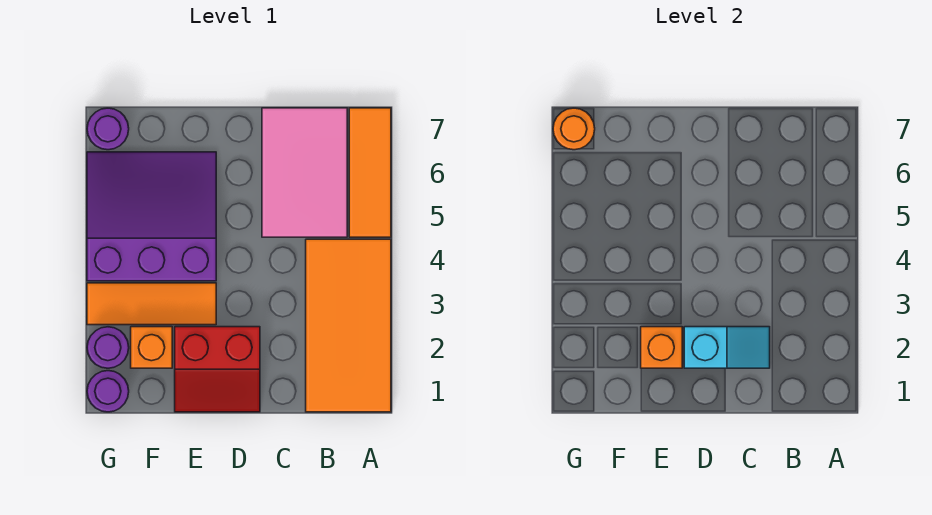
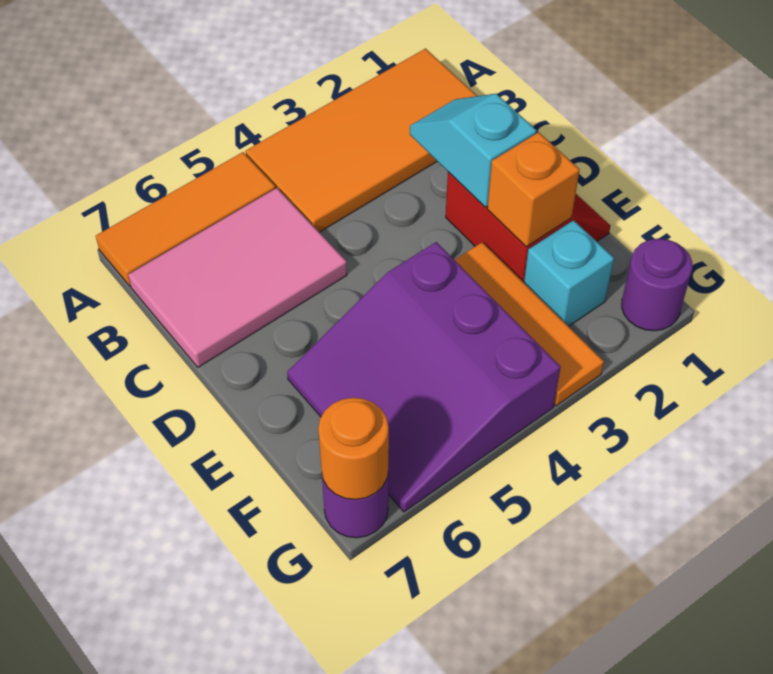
orange brick F2 level 1 -> cyan brick F2 level 1
purple round brick G2 level 1 -> none

